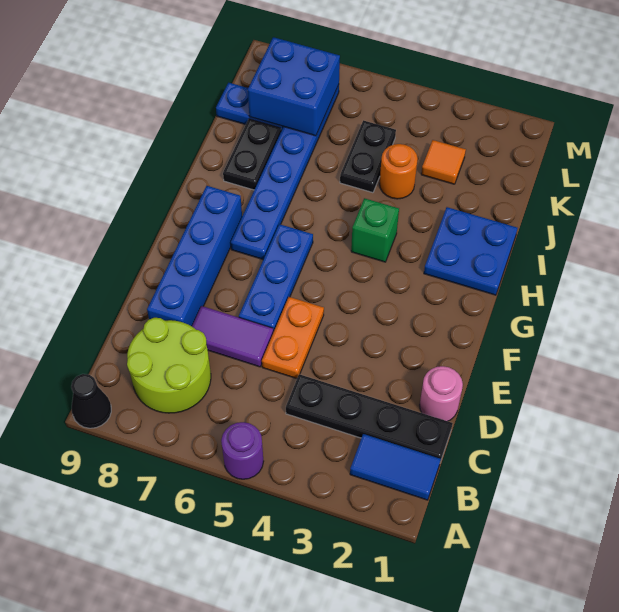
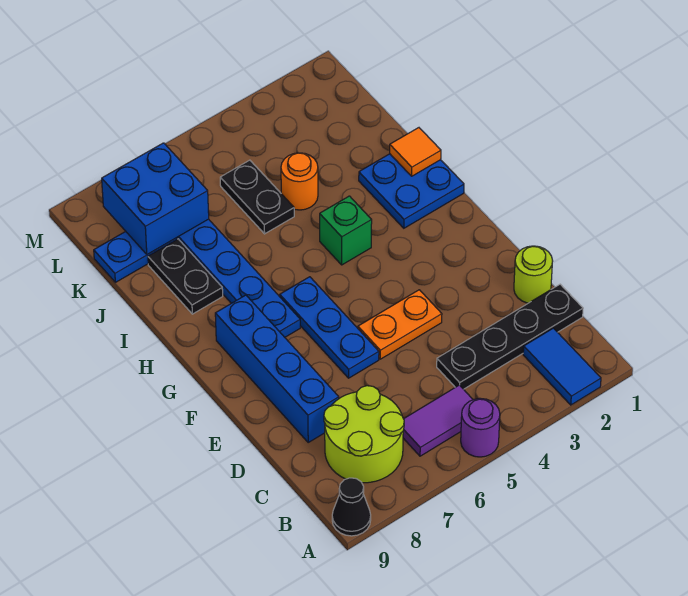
blue tile B1:B2 level 1 -> blue tile A2:B2 level 1
pink round brick D1 level 1 -> lime round brick D1 level 1
orange plate D5:E5 level 1 -> orange plate E4:E5 level 1
purple tile D6:D7 level 1 -> purple tile B5:B6 level 1
orange tile K3 level 1 -> orange tile I1 level 2

